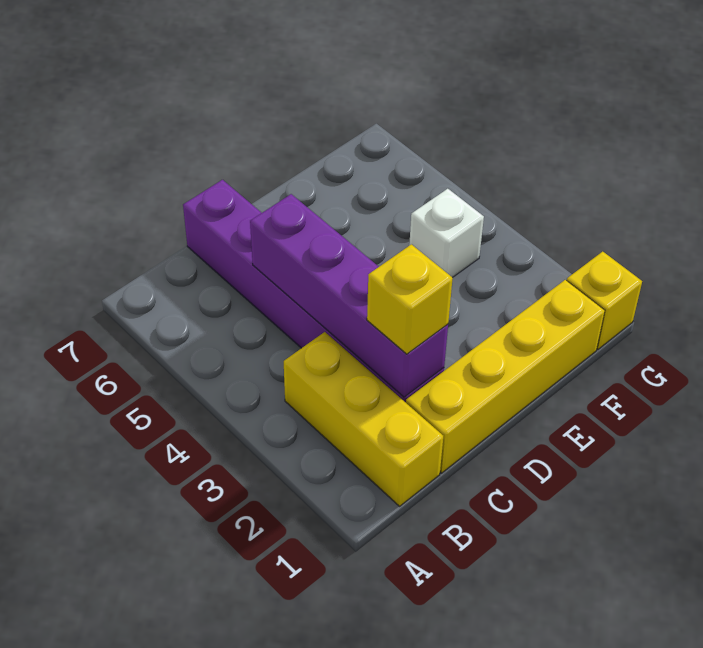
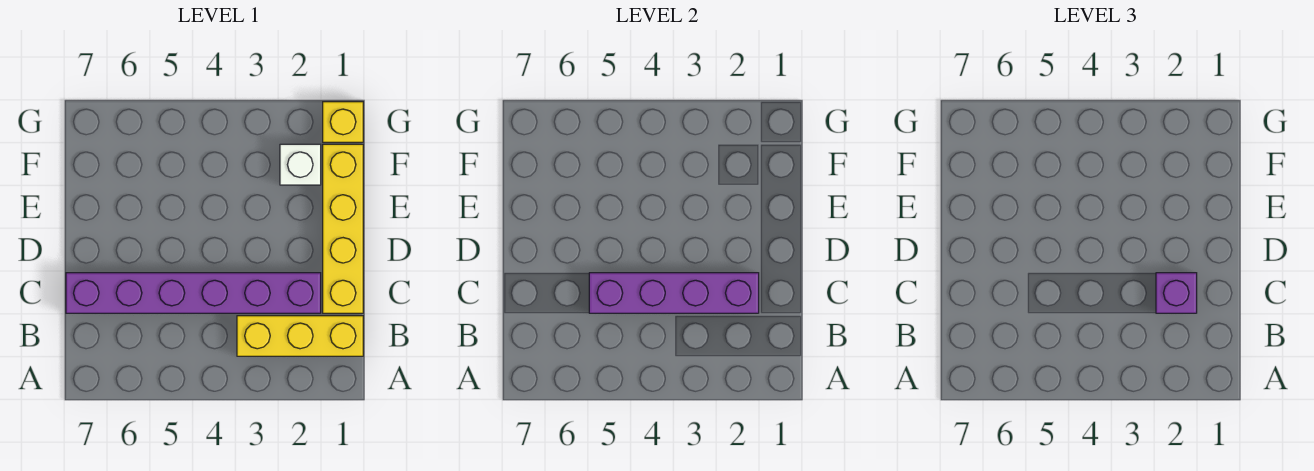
yellow brick C2 level 3 -> purple brick C2 level 3
white brick F4 level 1 -> white brick F2 level 1

